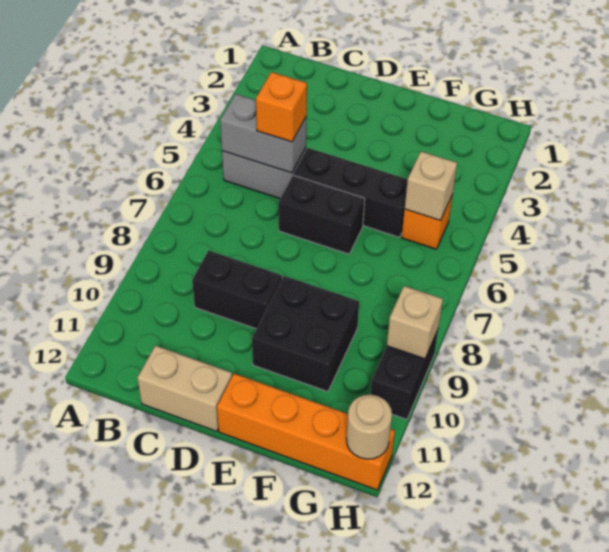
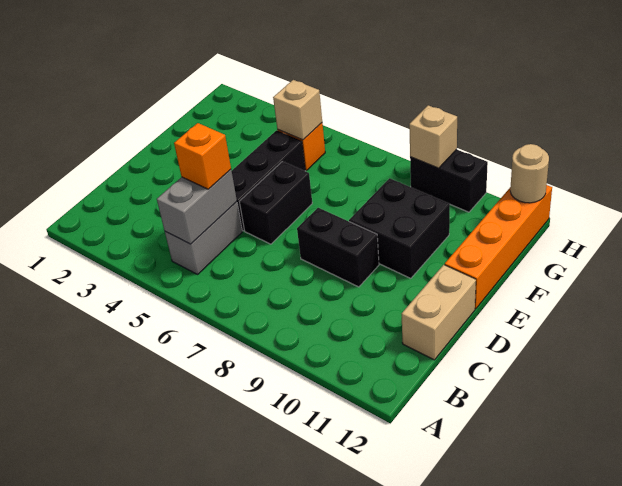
black brick C9:D9 level 1 -> black brick D8:D9 level 1

